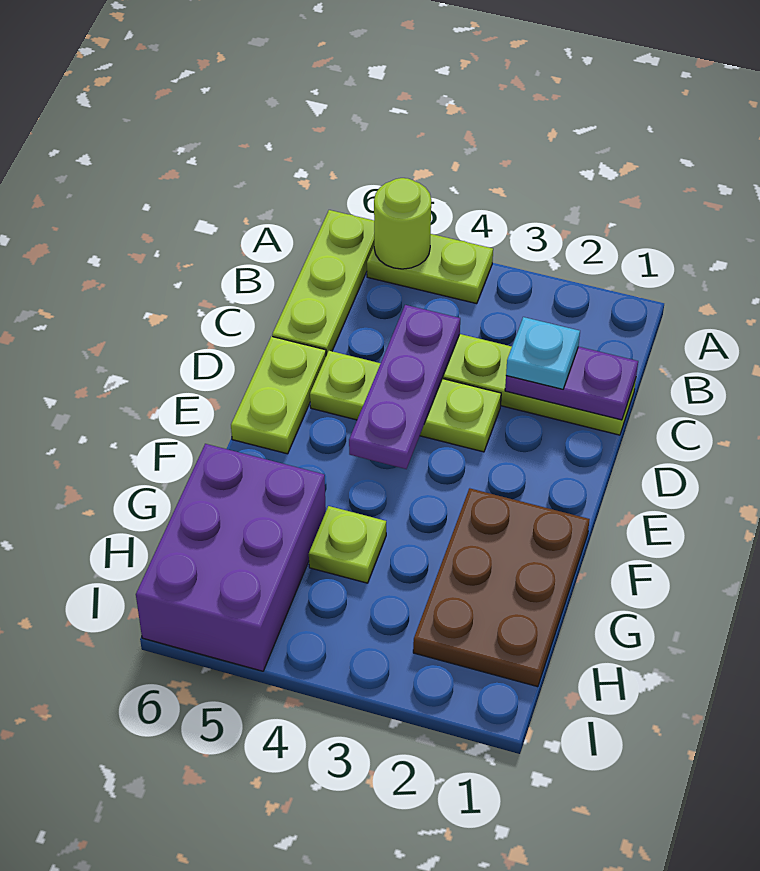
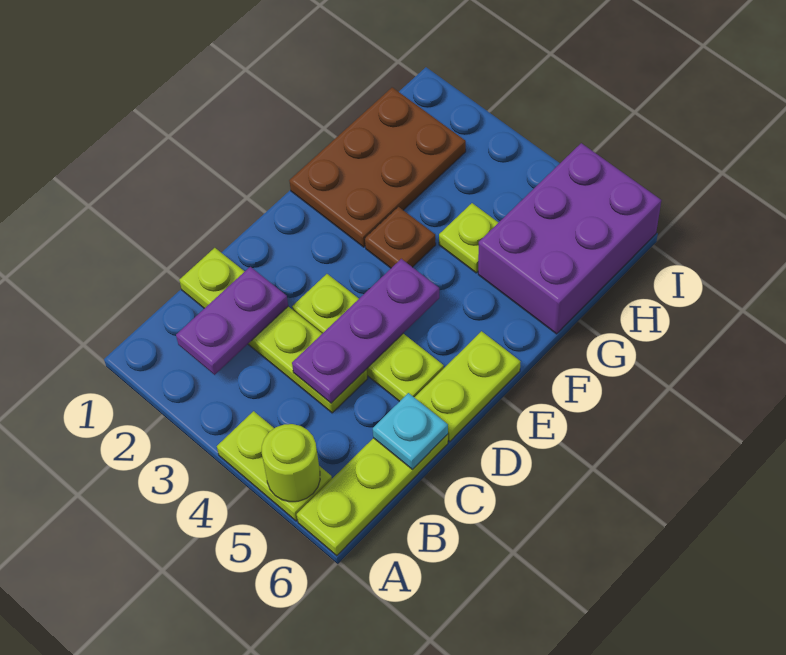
purple plate C1:C2 level 2 -> purple plate B2:C2 level 2
cyan plate C2 level 3 -> cyan plate C6 level 2
none -> brown plate F3 level 1

